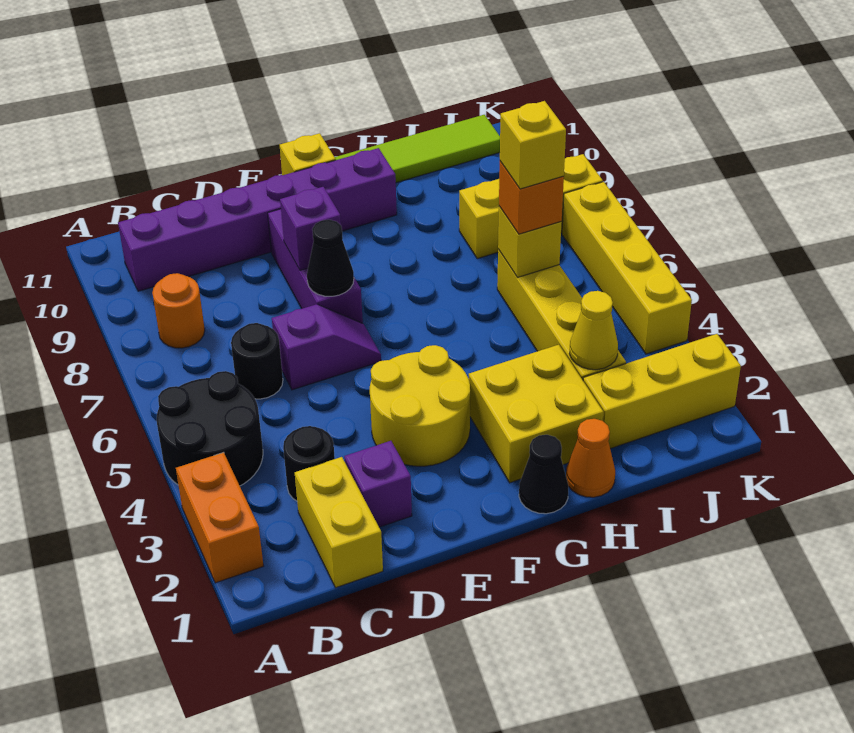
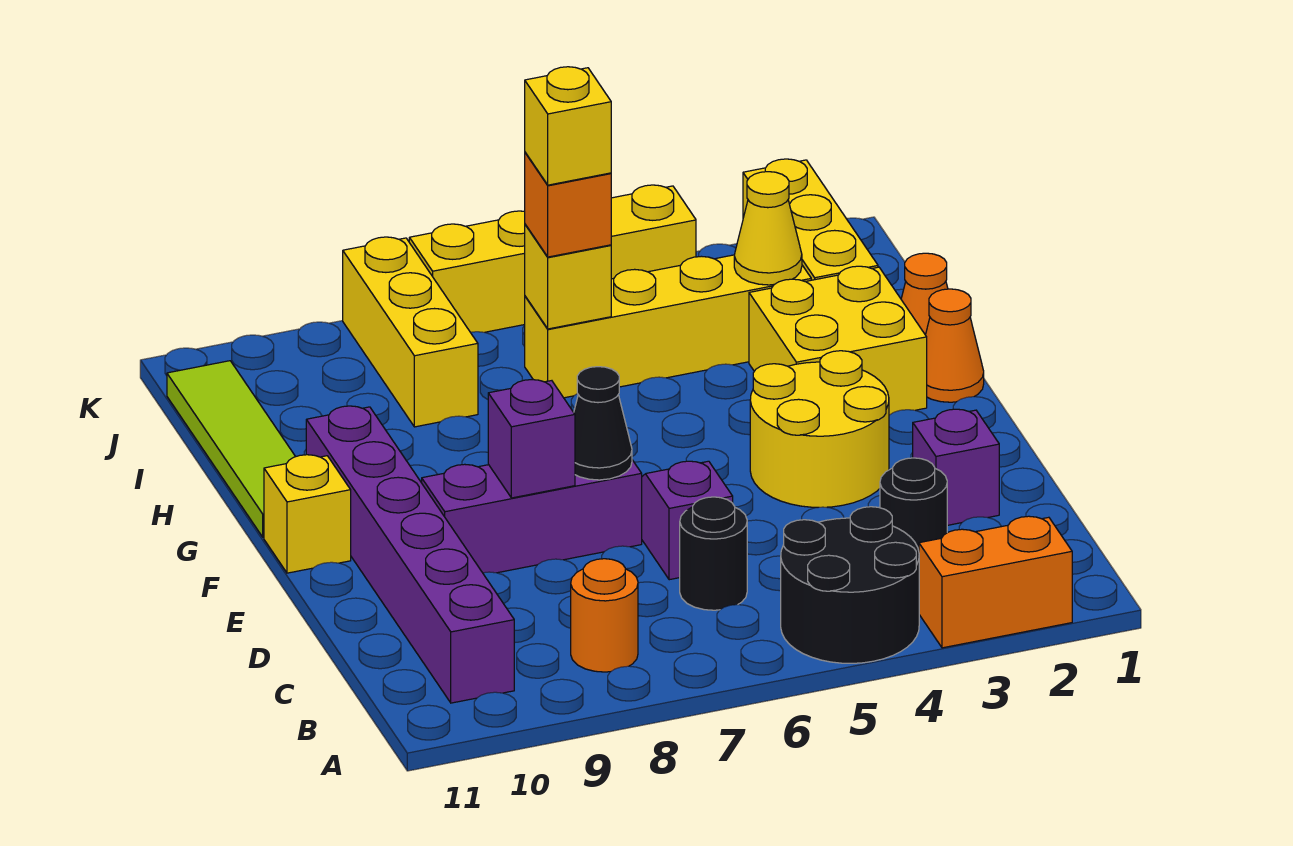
yellow brick C1:C2 level 1 -> none
black cone G1 level 1 -> orange cone G1 level 1

